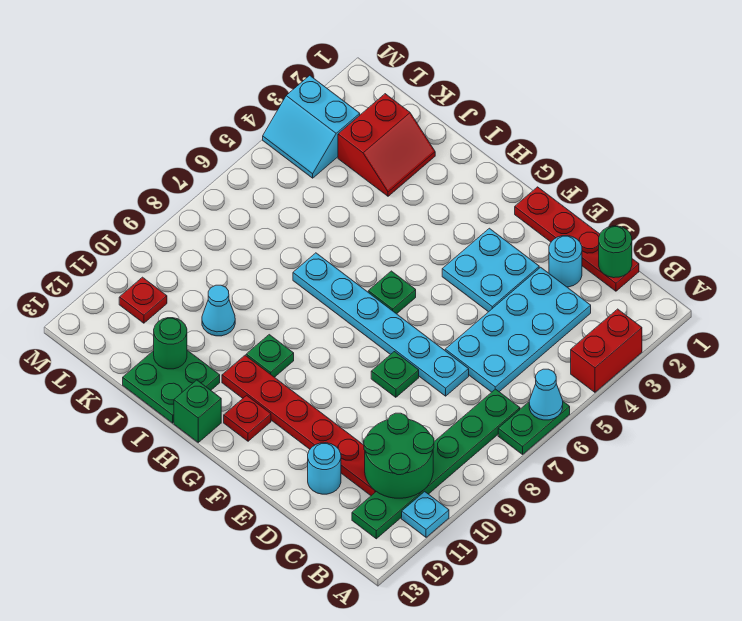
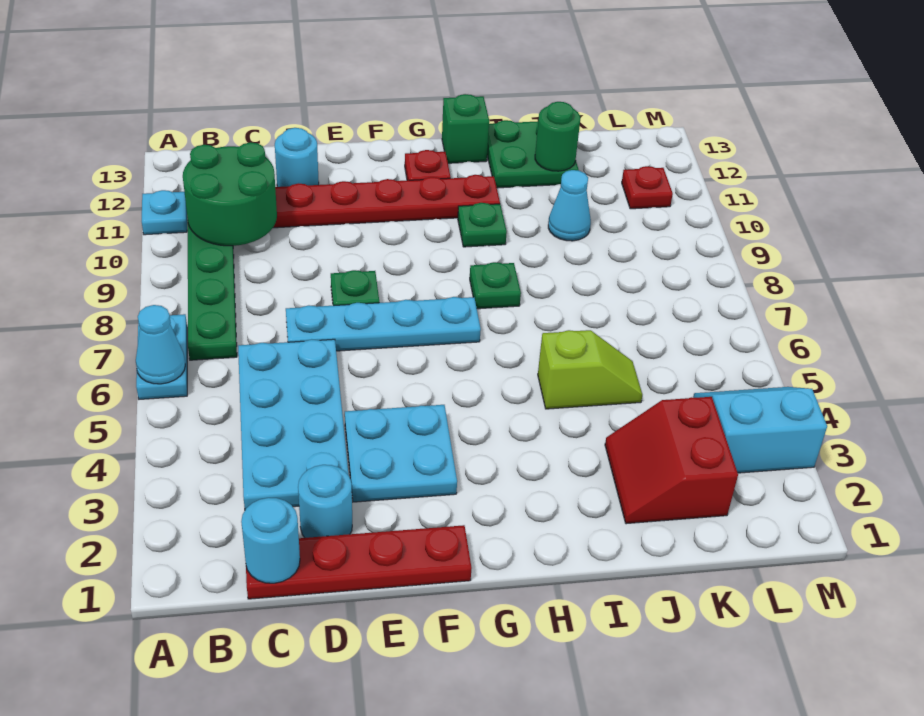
red brick A3:A4 level 1 -> none
green plate A6:A7 level 1 -> cyan plate A6:A7 level 1
green round brick C1 level 2 -> cyan round brick C1 level 2
cyan plate D7:I7 level 1 -> cyan plate D7:G7 level 1
green plate G6 level 1 -> green plate H8 level 1
none -> lime slope I5:J5 level 1 top I

